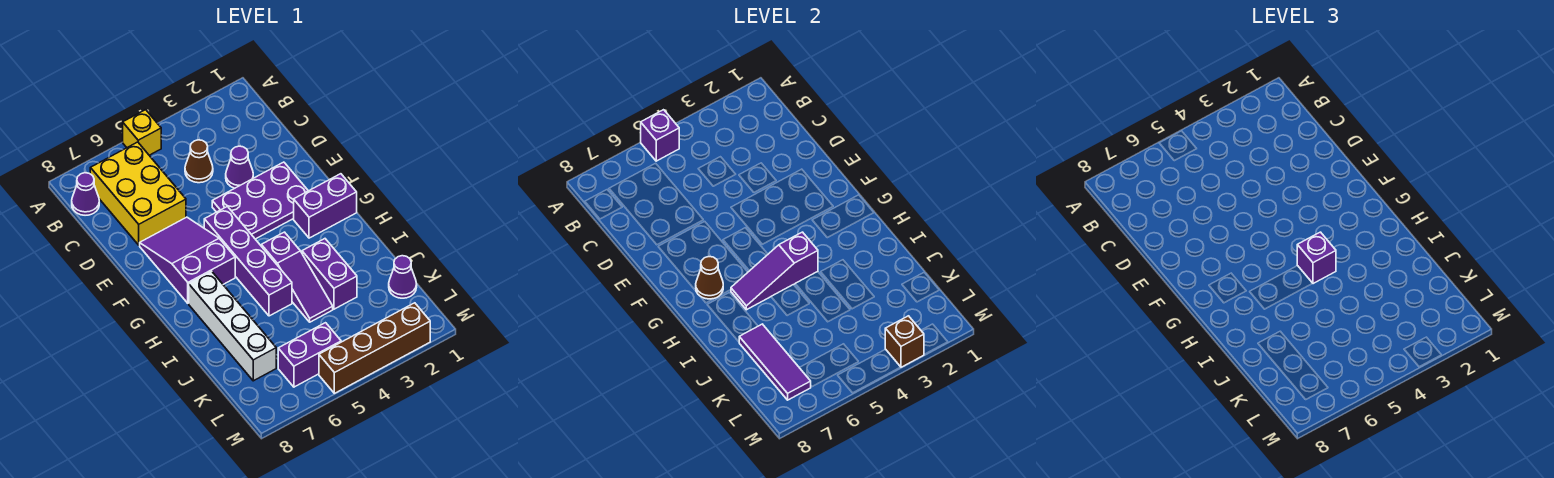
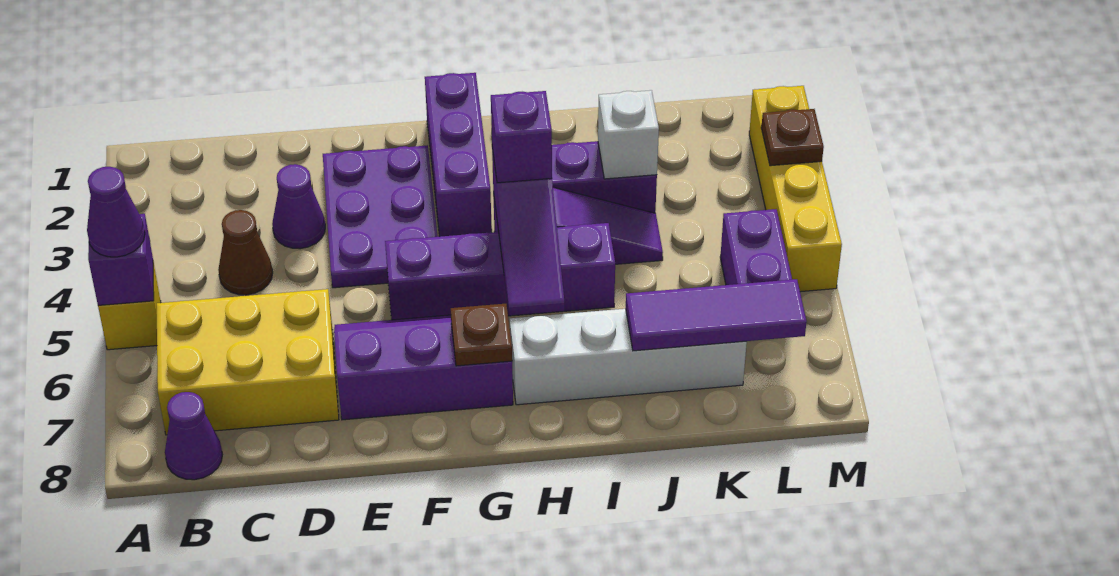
purple slope E6:G7 level 1 top G -> purple slope E6:G7 level 1 top 7
purple brick G1:G2 level 1 -> purple brick G1:G3 level 1
brown cone G7 level 2 -> brown plate G7 level 2
none -> white brick J3 level 2
purple cone K1 level 1 -> purple cone A5 level 3
brown brick M2:M5 level 1 -> yellow brick M2:M5 level 1
brown brick M3 level 2 -> brown plate M3 level 2

